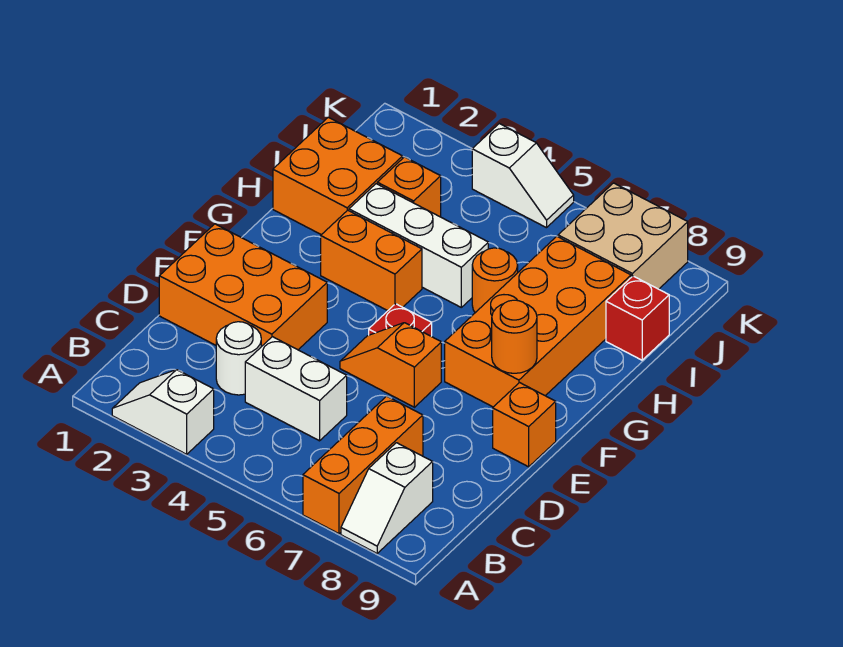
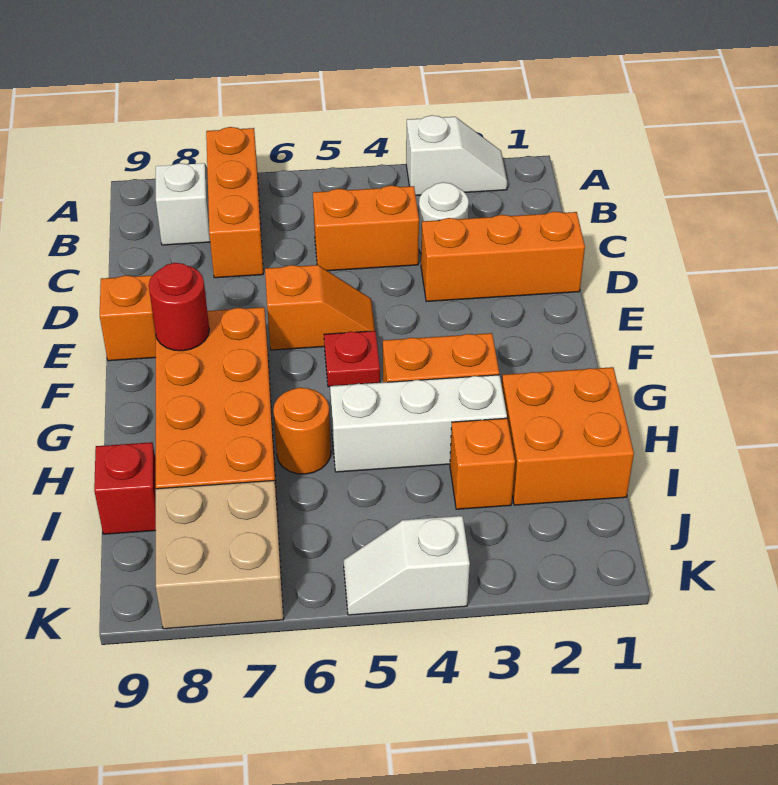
white brick C4:C5 level 1 -> orange brick C4:C5 level 1
orange brick D1:E3 level 1 -> orange brick D1:D3 level 1
orange round brick F8 level 2 -> red round brick F8 level 2

